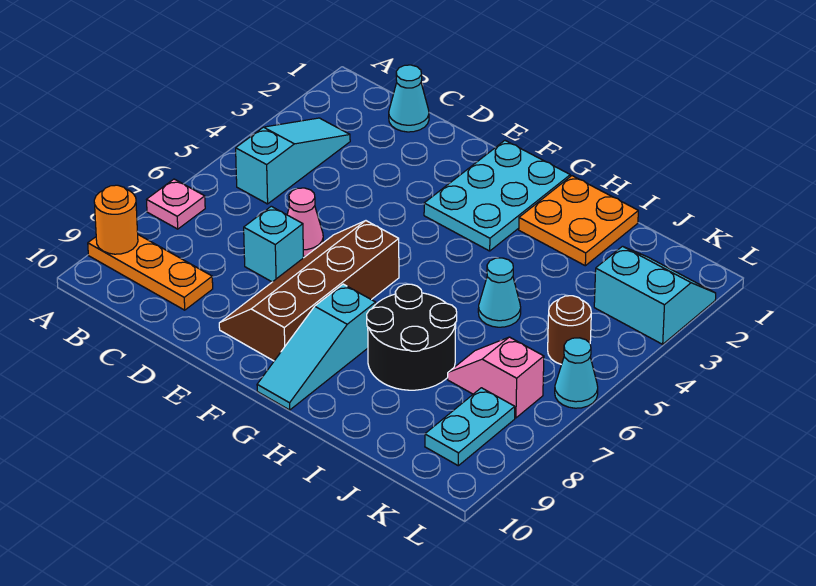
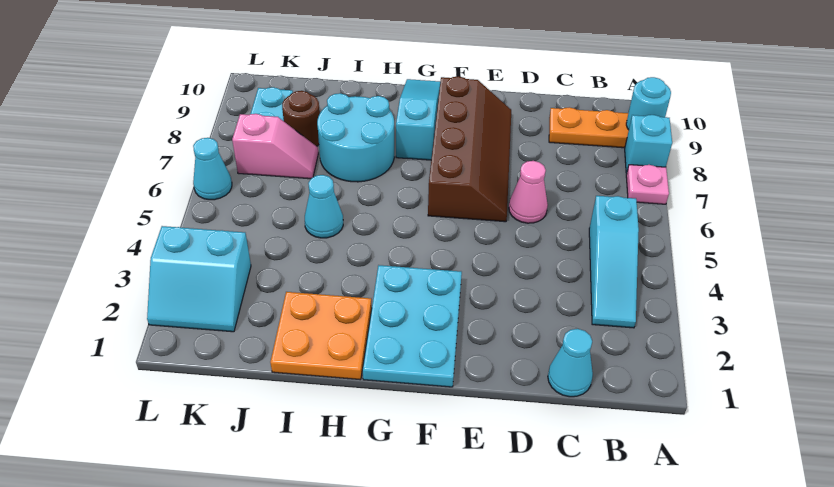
orange round brick A9 level 2 -> cyan round brick A9 level 2
cyan brick D7 level 1 -> cyan brick A8 level 1
black round brick H7:I8 level 1 -> cyan round brick H7:I8 level 1
brown round brick K5 level 1 -> brown round brick J8 level 1

